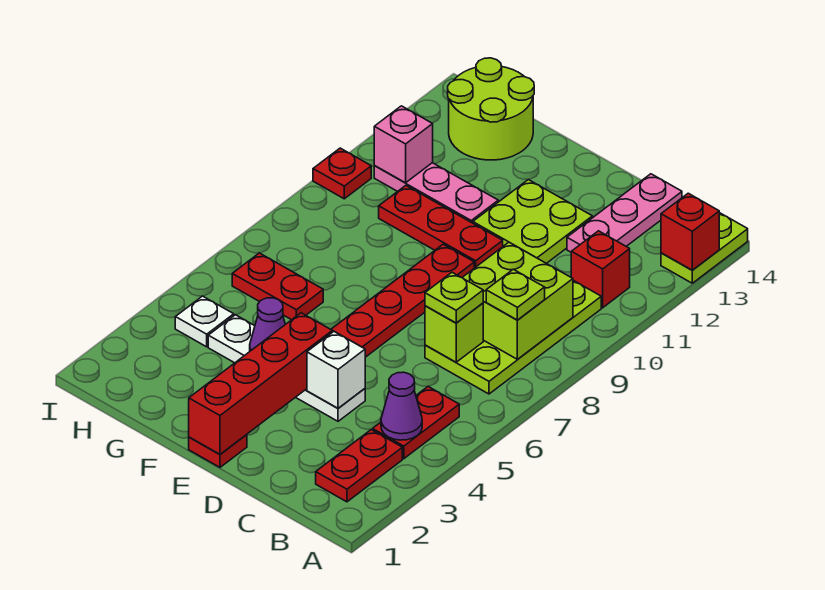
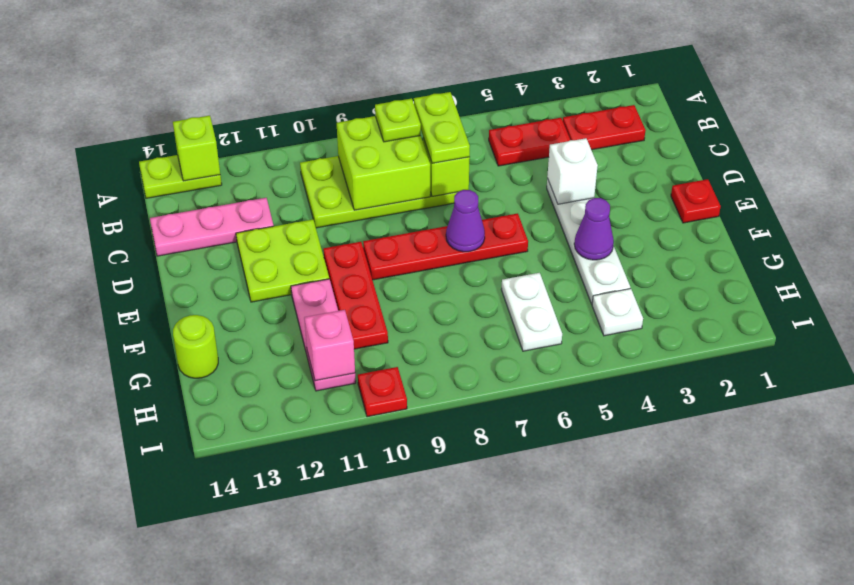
red brick A13 level 2 -> lime brick A13 level 2
purple cone B4 level 2 -> purple cone E7 level 2
red brick B11 level 1 -> none
lime plate C7 level 3 -> lime plate B7:C7 level 3
red brick E1:E4 level 2 -> none
red plate G6:H6 level 1 -> white plate G6:H6 level 1
lime round brick G13:H14 level 1 -> lime round brick G14 level 1

